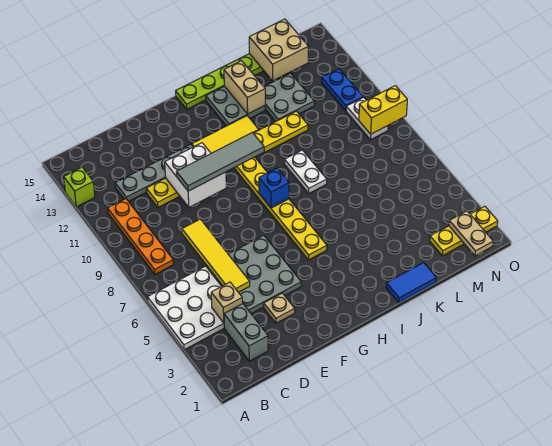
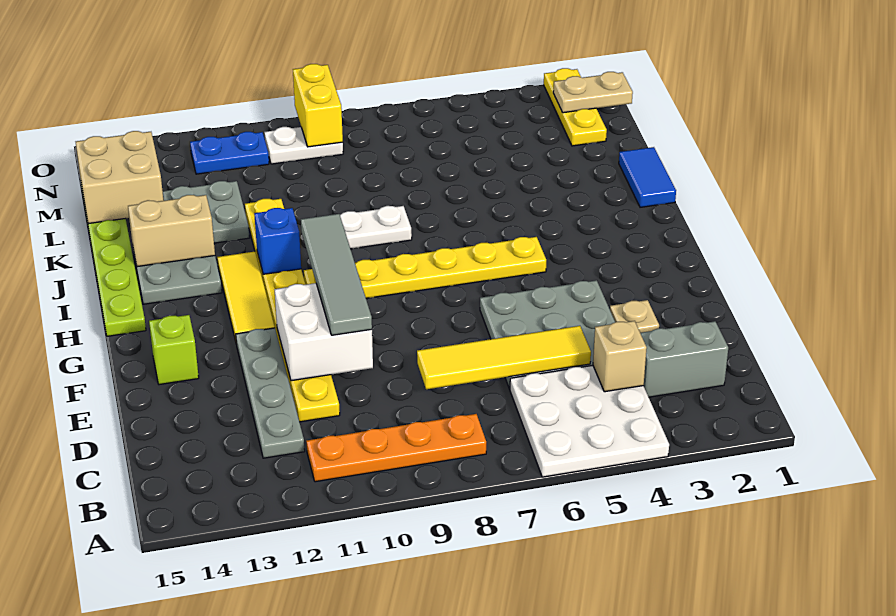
lime brick A13 level 1 -> lime brick F14 level 1
blue brick H8 level 2 -> blue brick I11 level 2

